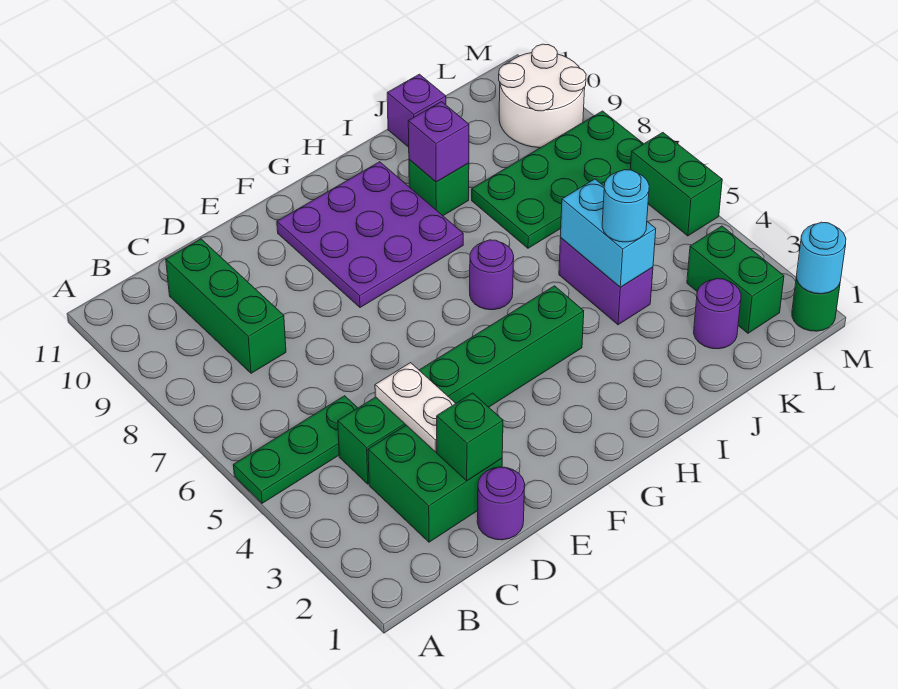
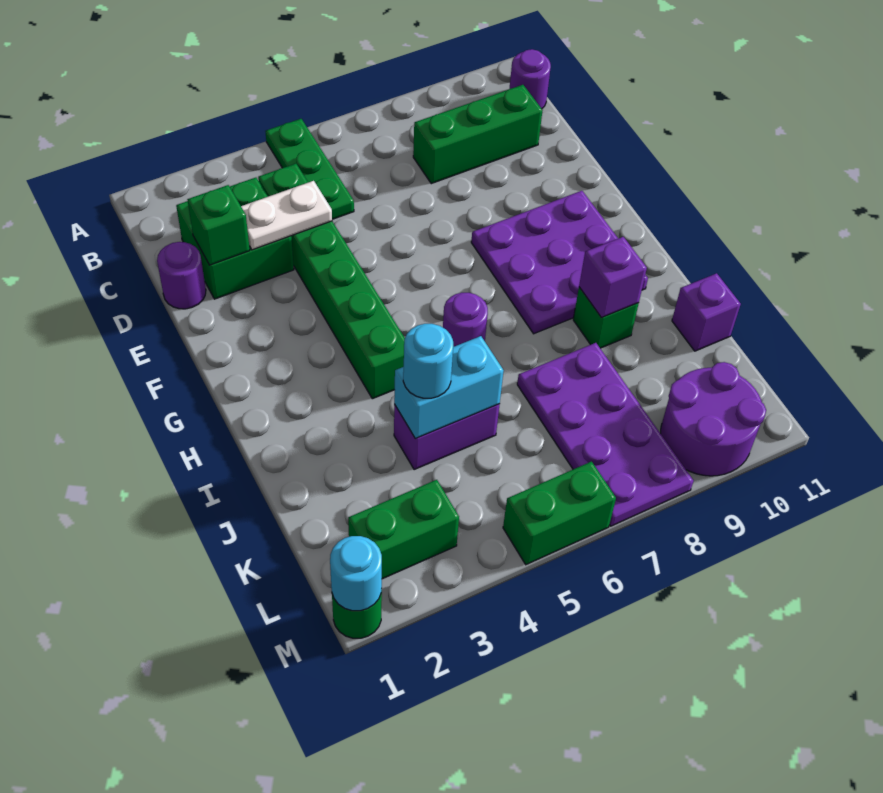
green plate J7:M8 level 1 -> purple plate J7:M8 level 1
purple round brick K2 level 1 -> purple round brick B11 level 1
white round brick L9:M10 level 1 -> purple round brick L9:M10 level 1

